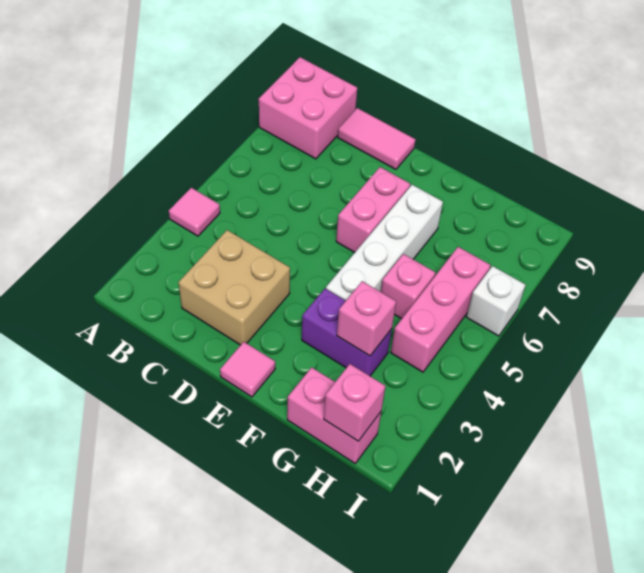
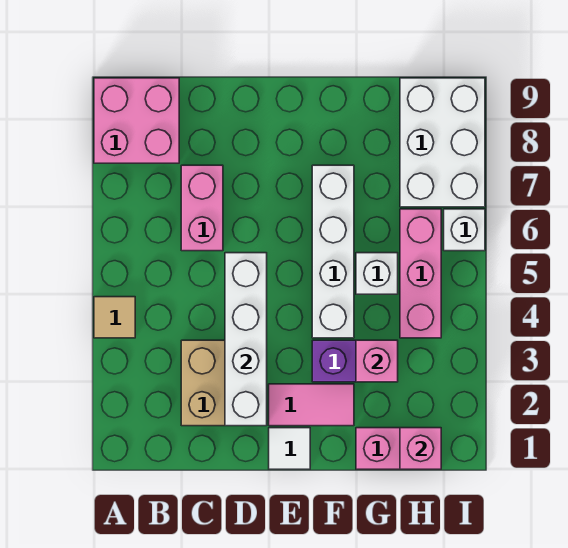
pink tile A4 level 1 -> tan tile A4 level 1
pink tile C9:D9 level 1 -> pink tile E2:F2 level 1
none -> white brick D2:D5 level 2
pink tile E1 level 1 -> white tile E1 level 1
pink brick E6:E7 level 1 -> pink brick C6:C7 level 1
pink brick G5 level 1 -> white brick G5 level 1
none -> white brick H7:I9 level 1

